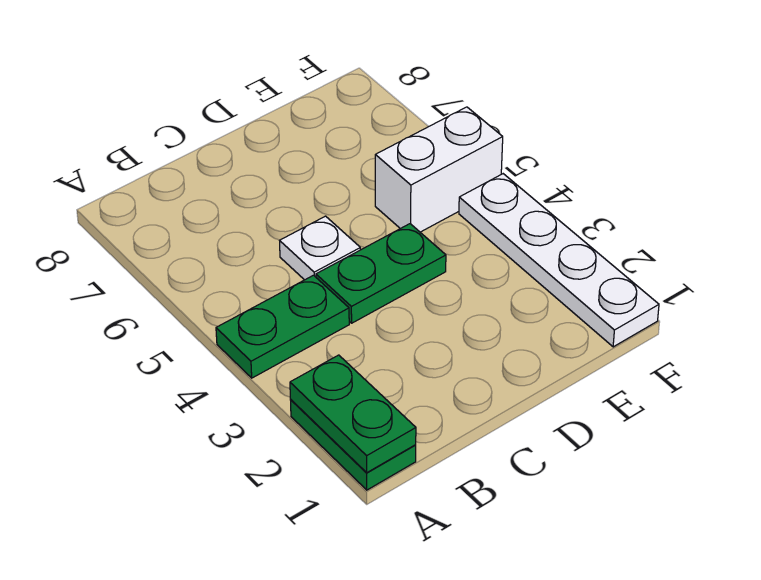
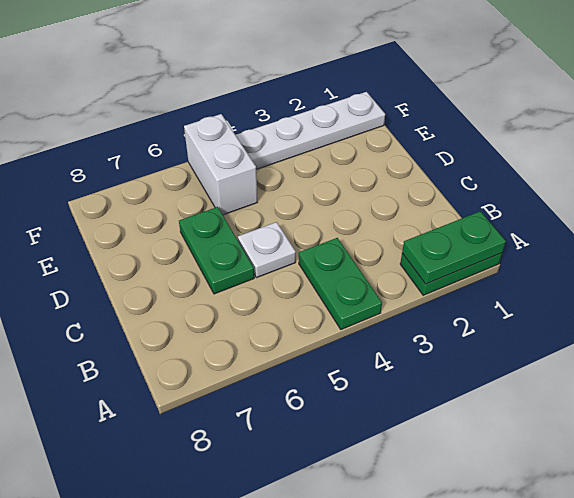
green plate C4:D4 level 1 -> green plate C6:D6 level 1

